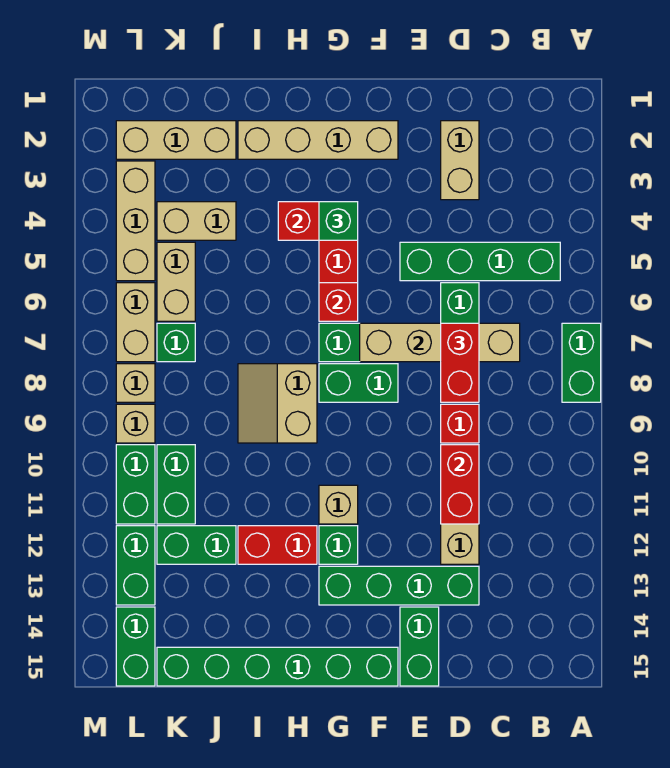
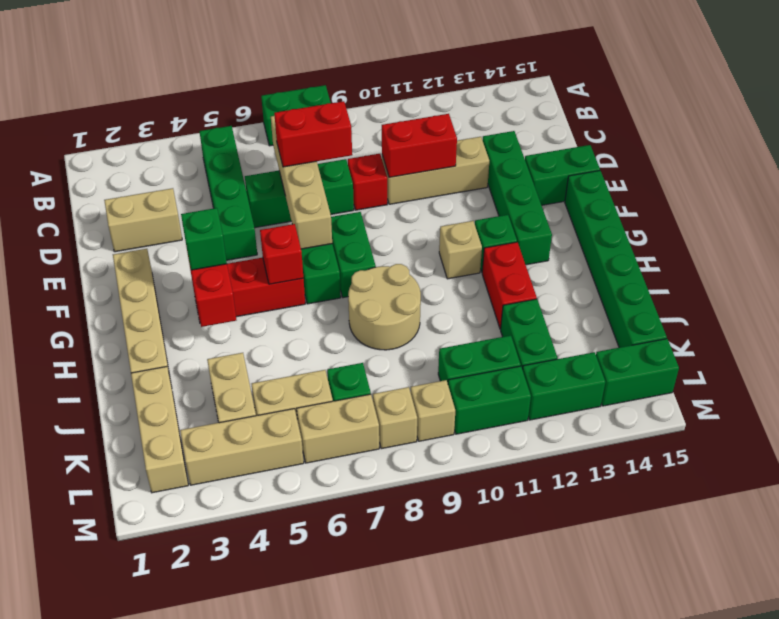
tan slope H8:I9 level 1 top H -> tan round brick H8:I9 level 1

